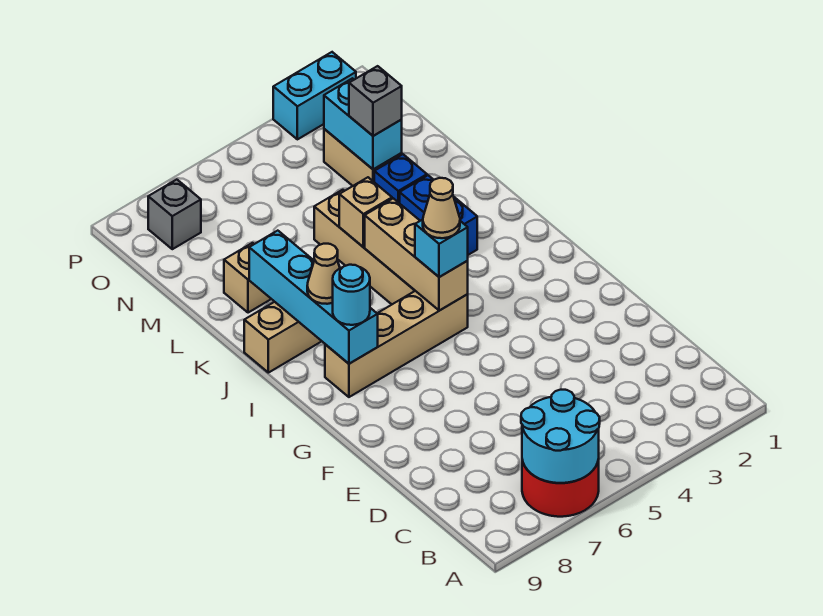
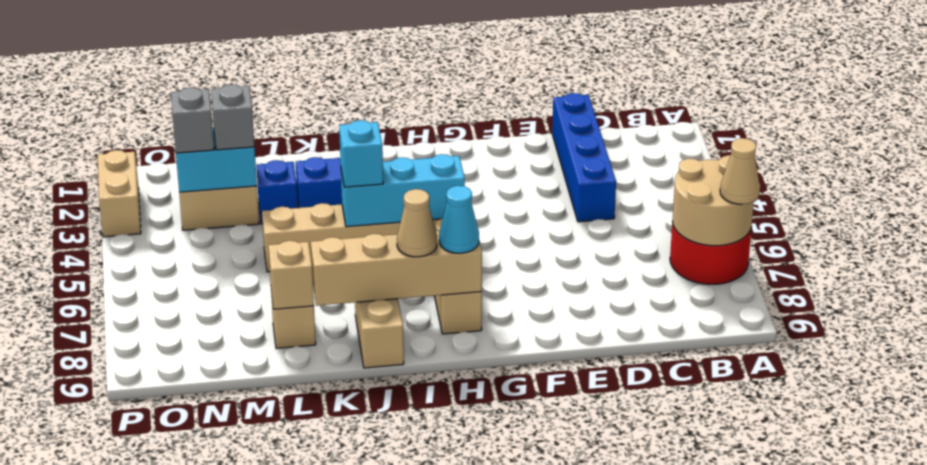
cyan round brick A6:B7 level 2 -> tan round brick A6:B7 level 2
none -> blue brick D1:D4 level 1
tan brick H5:J5 level 2 -> cyan brick H5:J5 level 2
cyan brick H5 level 3 -> cyan brick J5 level 3
tan cone H5 level 4 -> tan cone A7 level 3
cyan brick H8:K8 level 2 -> tan brick H8:K8 level 2
cyan round brick H8 level 3 -> cyan cone H8 level 3
tan brick K5 level 2 -> tan brick L8 level 2
grey brick O8 level 1 -> grey brick N3 level 3
cyan brick P2:P3 level 1 -> tan brick P2:P3 level 1

